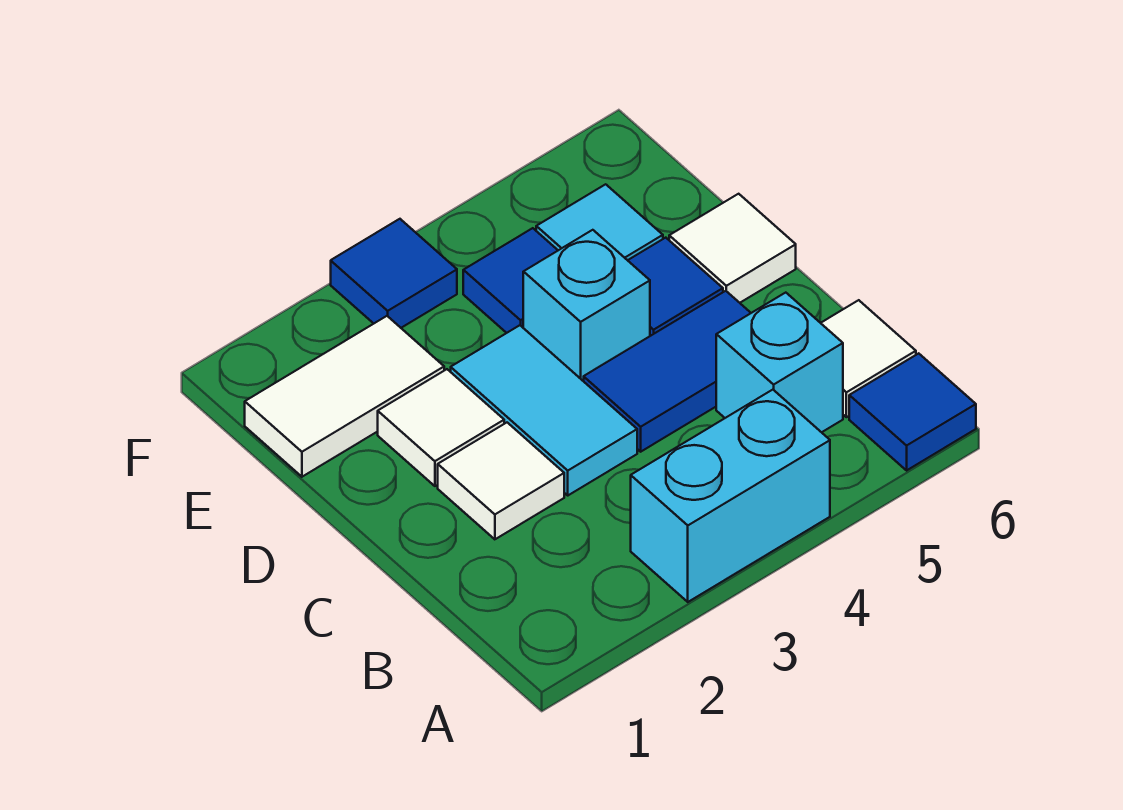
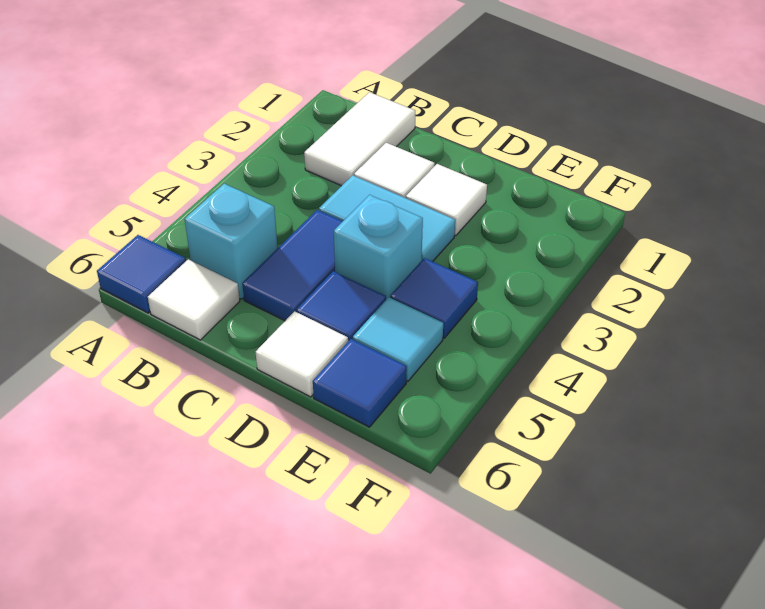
cyan brick A3:A4 level 1 -> none
white tile E1:E2 level 1 -> white tile B1:B2 level 1
blue tile F3 level 1 -> blue tile E6 level 1

